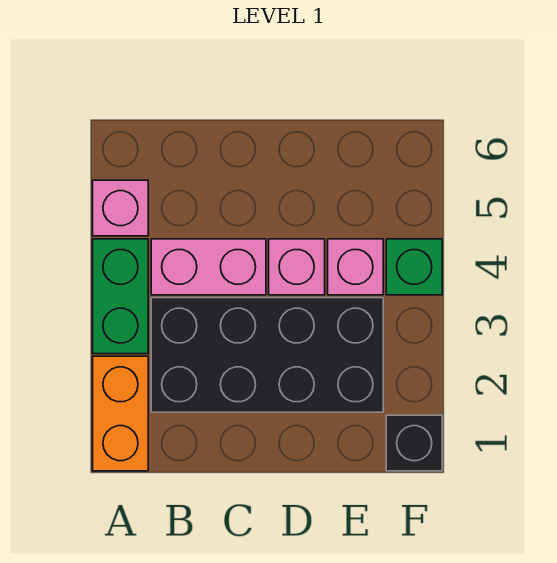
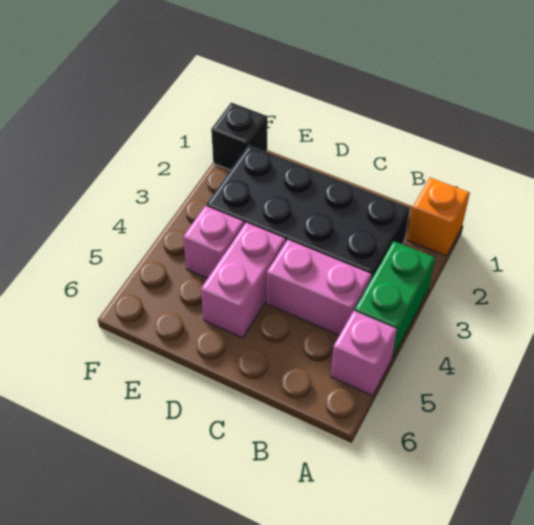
orange brick A1:A2 level 1 -> orange brick A1 level 1
pink brick D4 level 1 -> pink brick D4:D5 level 1
green brick F4 level 1 -> none

